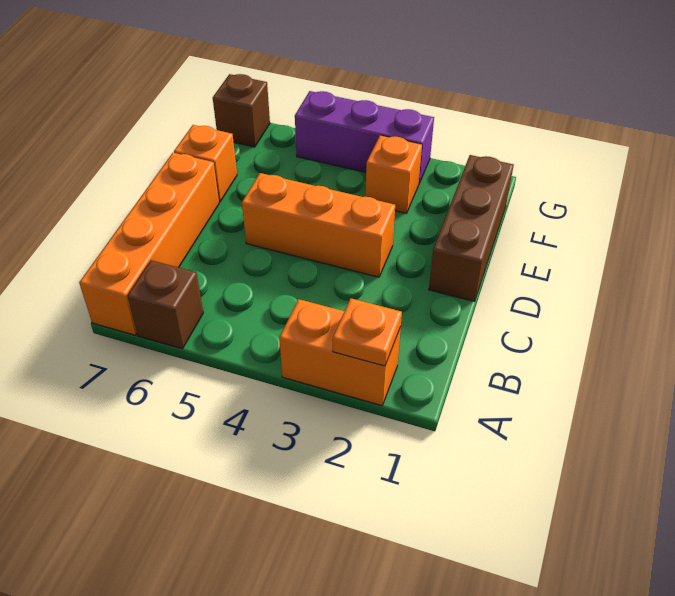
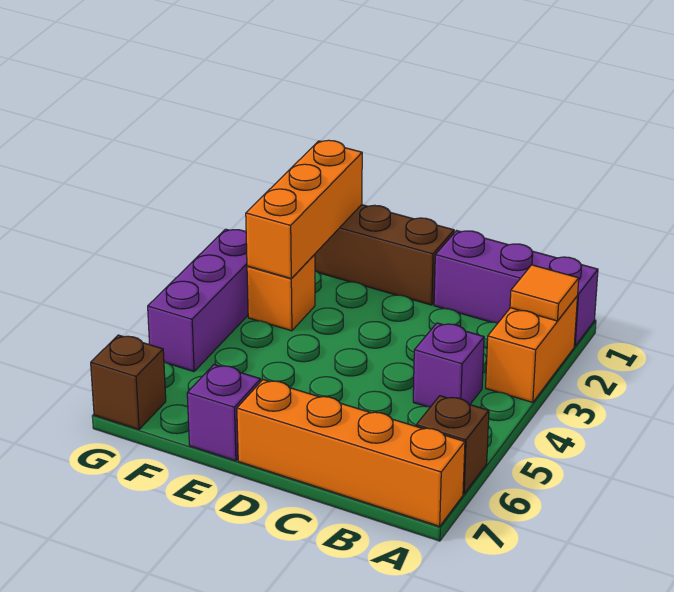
none -> purple brick A1:C1 level 1
orange plate A2 level 2 -> orange tile A2 level 2
none -> purple brick B4 level 1
orange brick D3:D5 level 1 -> orange brick F1:F3 level 2
orange brick E7 level 1 -> purple brick E7 level 1

